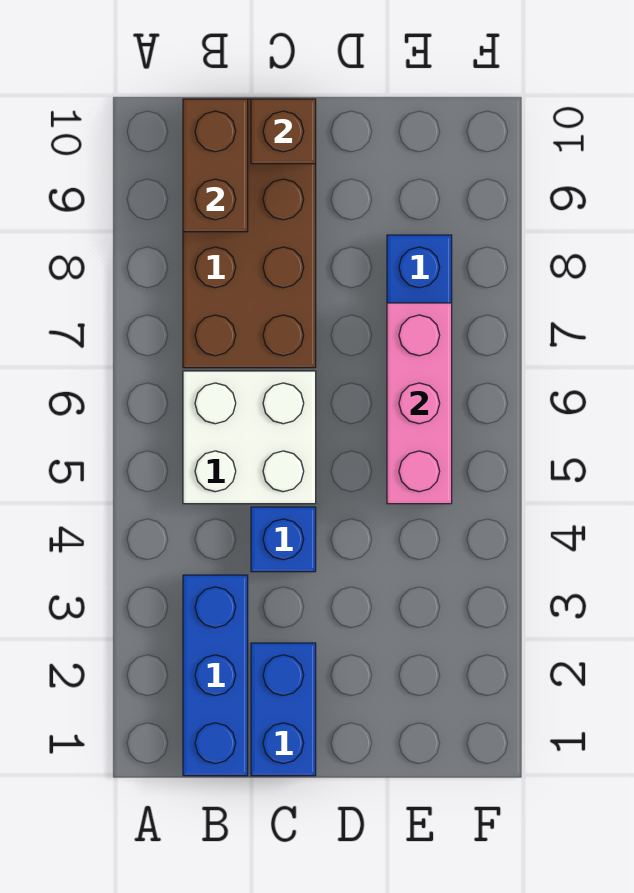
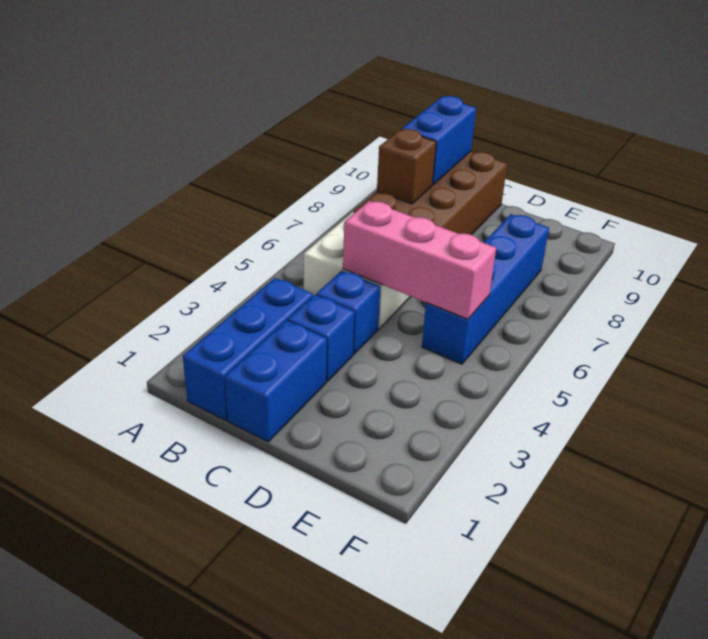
brown brick B9:B10 level 2 -> blue brick B9:B10 level 2
none -> blue brick C3 level 1
brown brick C10 level 2 -> brown brick B8 level 2
pink brick E5:E7 level 2 -> pink brick C5:E5 level 2

